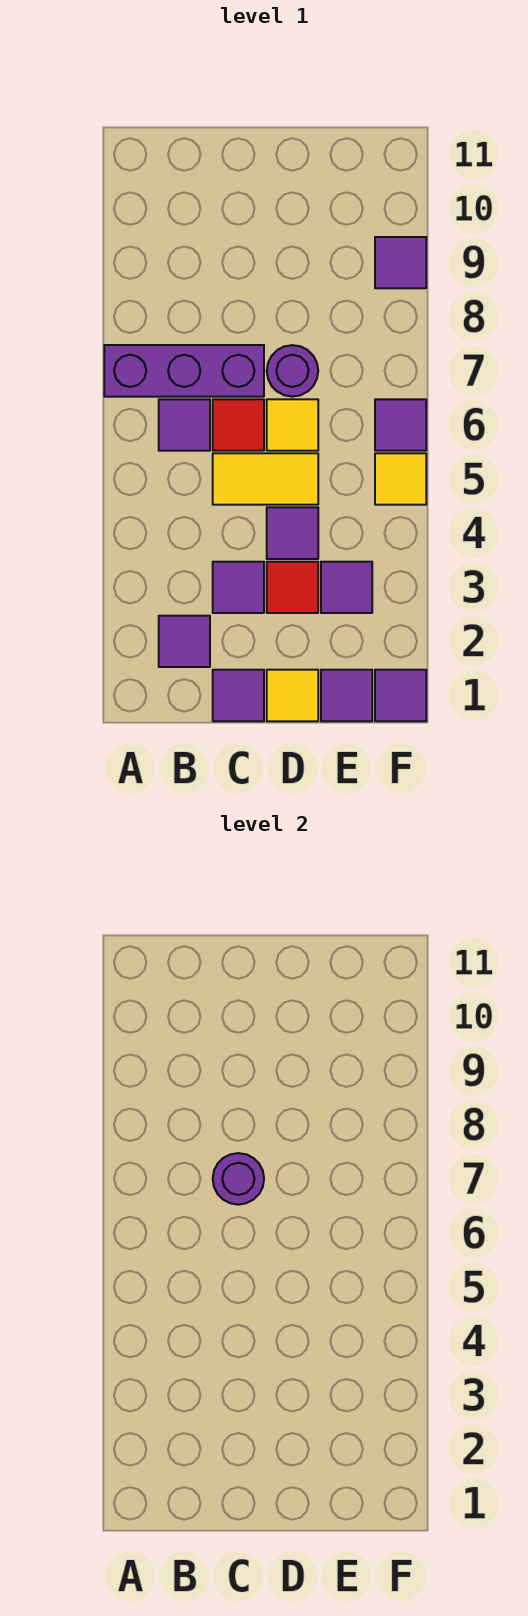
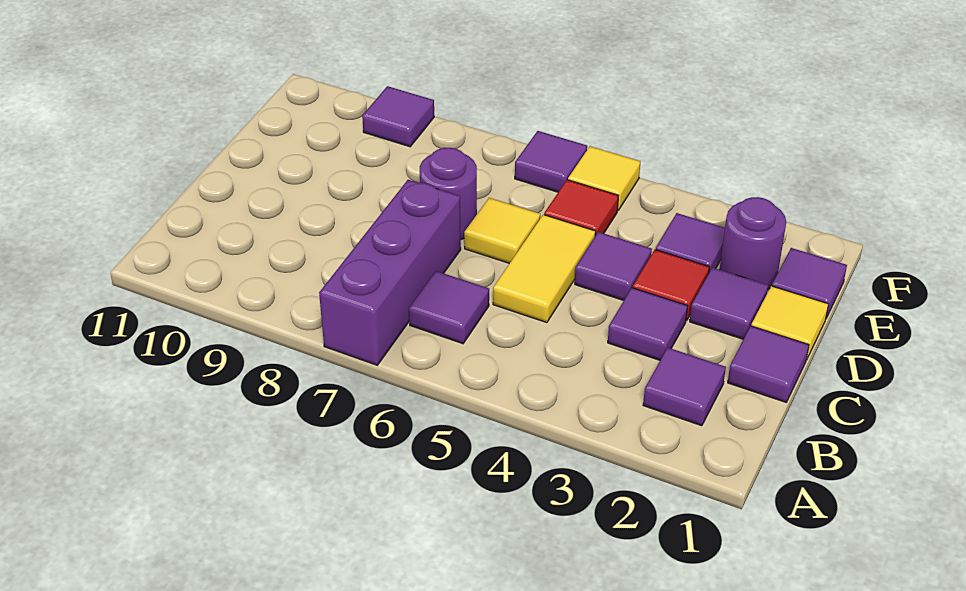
red tile C6 level 1 -> red tile E5 level 1
purple round brick C7 level 2 -> purple round brick E2 level 1
purple tile F1 level 1 -> purple tile D2 level 1

